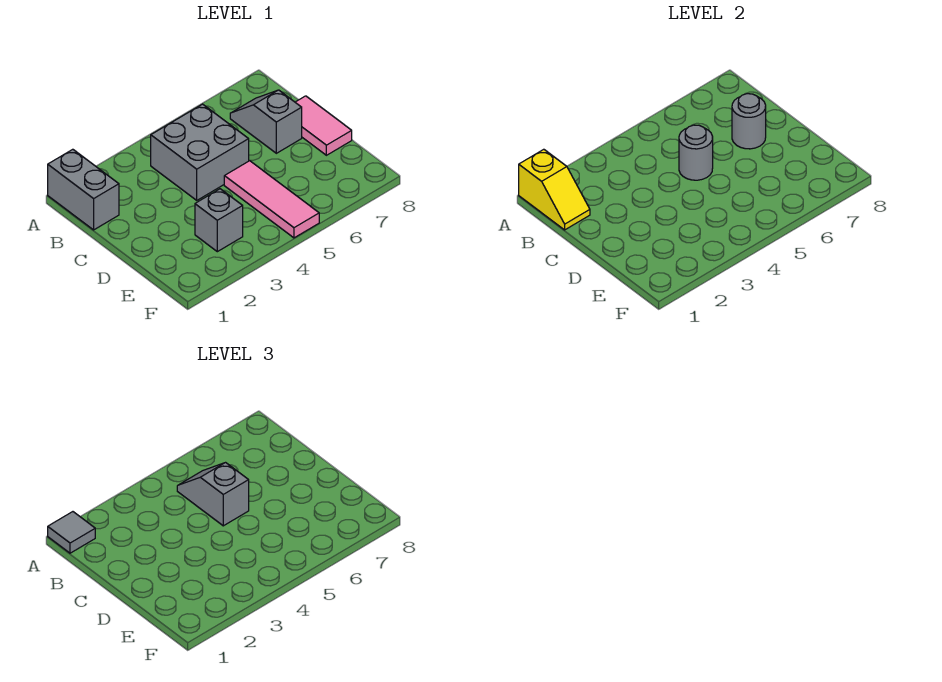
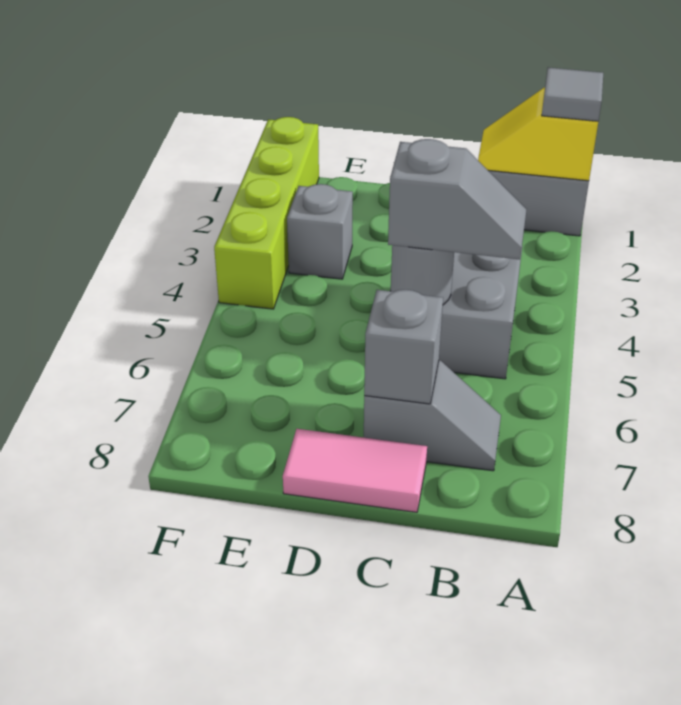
grey round brick C7 level 2 -> grey brick C7 level 2
pink tile D5:F5 level 1 -> none
none -> lime brick F1:F4 level 1

